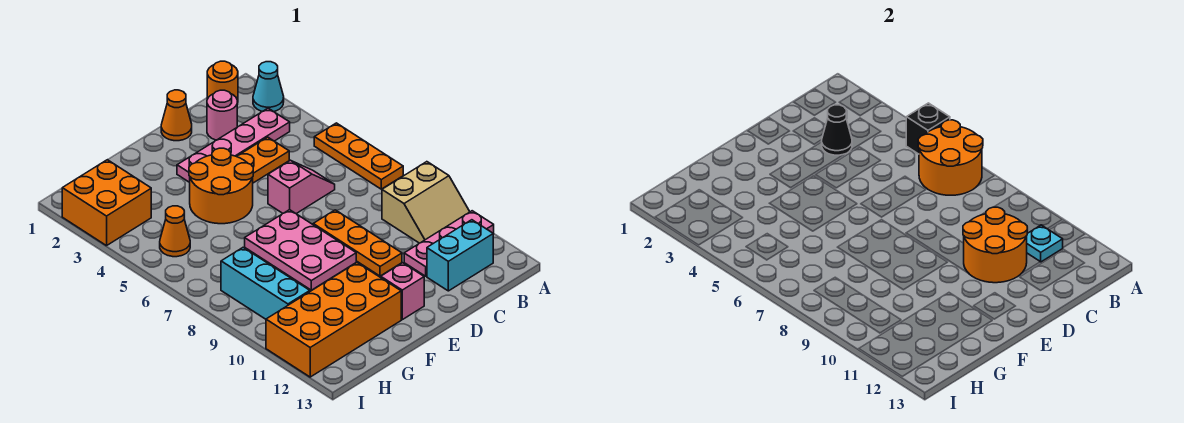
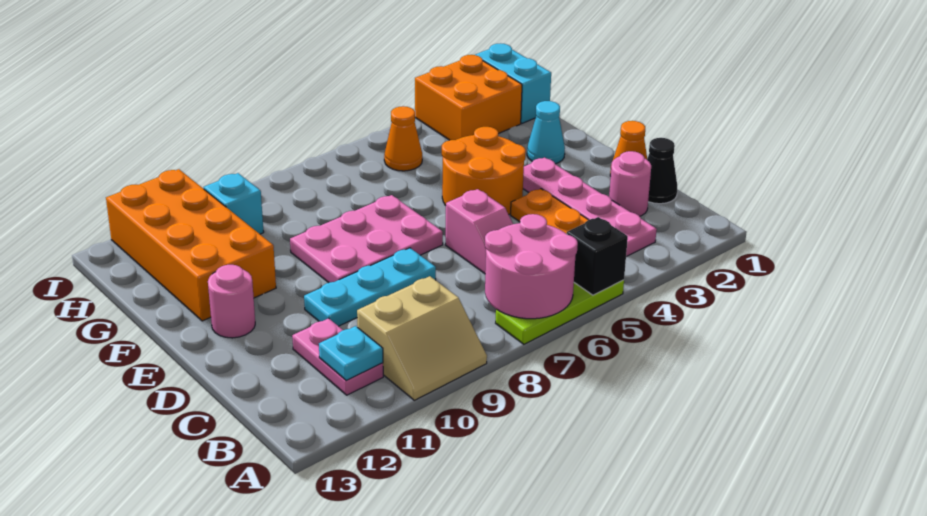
cyan cone A2 level 1 -> cyan cone F2 level 1
orange plate A5:A7 level 1 -> lime plate A5:A7 level 1
orange round brick A6:B7 level 2 -> pink round brick A6:B7 level 2
tan slope A9:B10 level 1 top 9 -> tan slope A9:B10 level 1 top B
pink plate A11:C11 level 1 -> pink plate B11:C11 level 1
orange round brick B1 level 1 -> none
cyan brick B12:C12 level 1 -> cyan brick H1:I1 level 1
black cone C3 level 2 -> black cone C1 level 1
orange round brick C10:D11 level 2 -> none
orange plate D8:D10 level 1 -> cyan plate D8:D10 level 1
pink brick E12 level 1 -> pink round brick E12 level 1
cyan brick H8:H10 level 1 -> cyan brick H10 level 1

